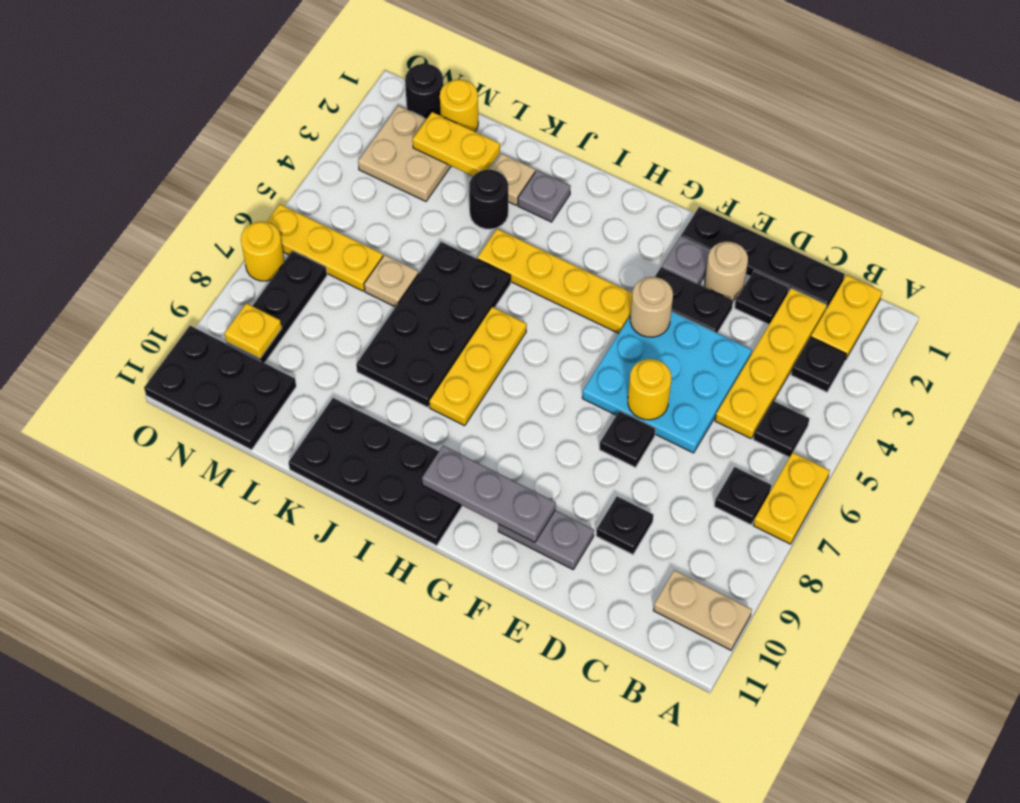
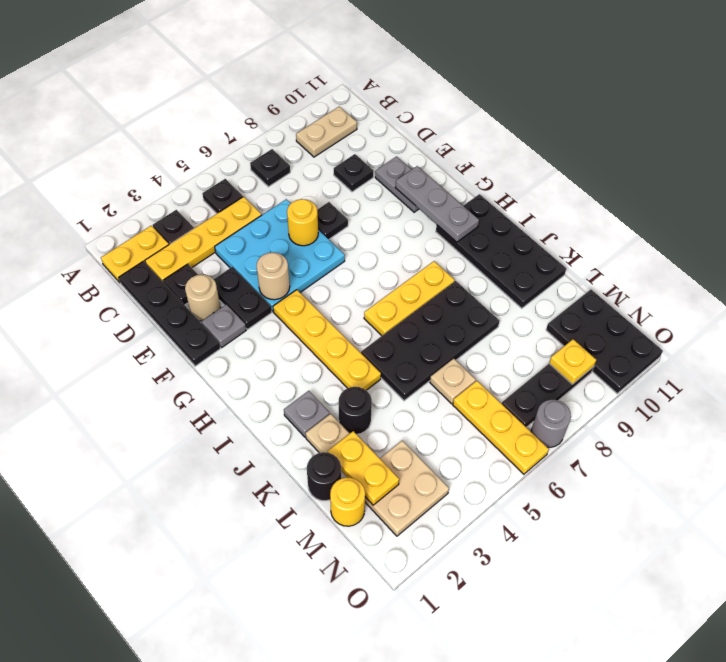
yellow plate A6:A7 level 1 -> none
tan plate A10:B10 level 1 -> tan plate B9:B10 level 1
black round brick N1 level 1 -> black round brick L1 level 1
yellow round brick O7 level 1 -> grey round brick O7 level 1

